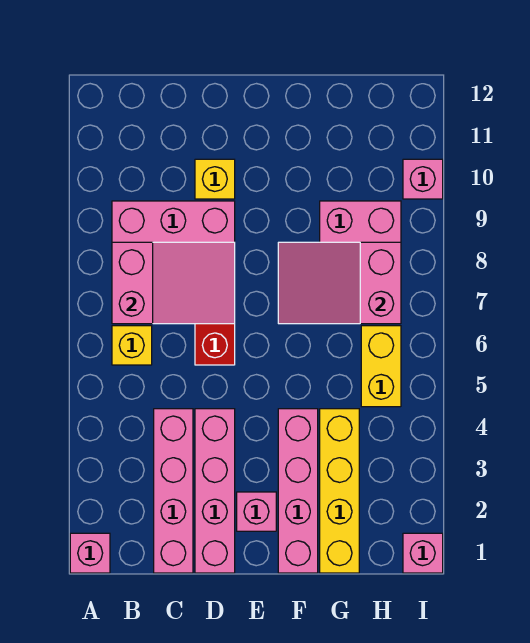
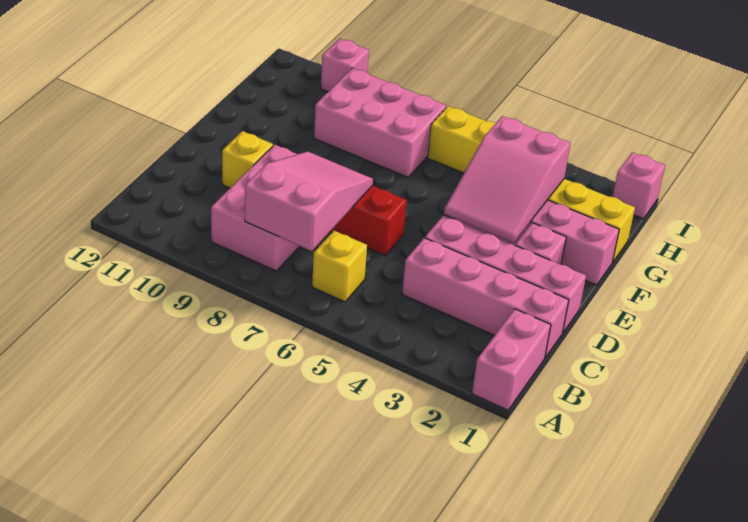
pink brick A1 level 1 -> pink brick A1:B1 level 1
pink slope F7:H8 level 2 top H -> pink slope E3:G4 level 2 top G

